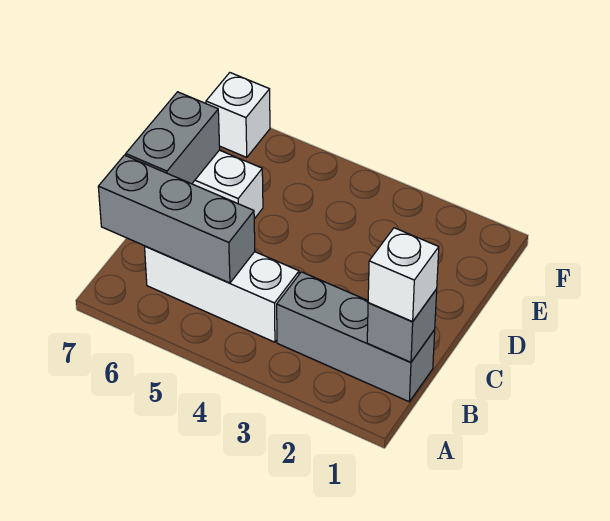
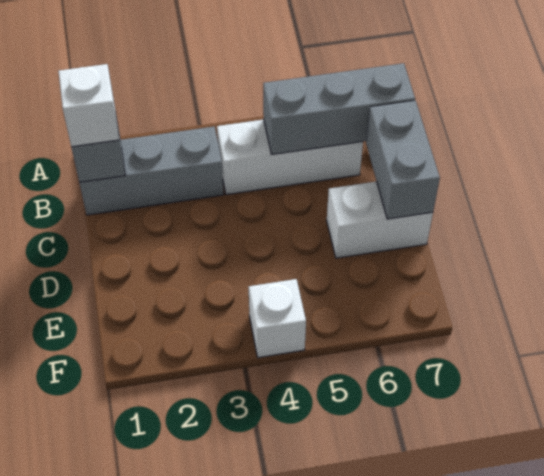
white brick F7 level 1 -> white brick F4 level 1

